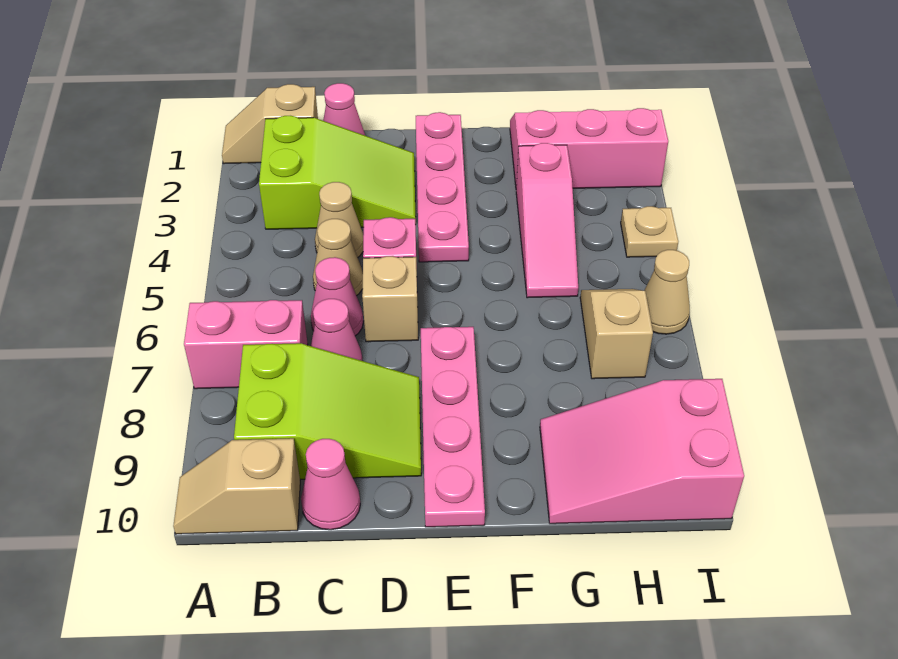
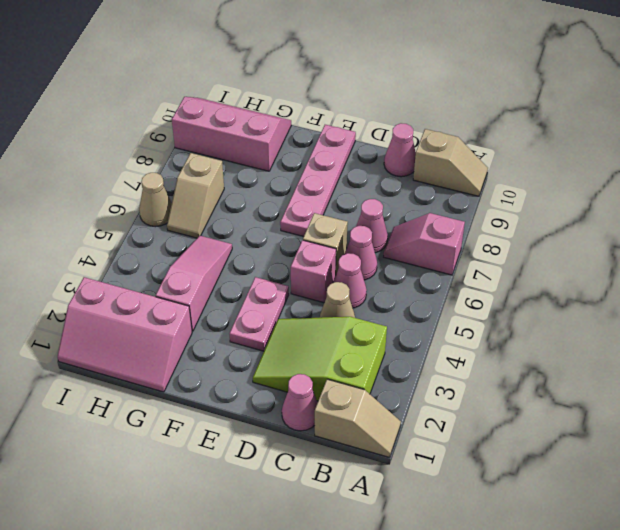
pink brick A7:B7 level 1 -> pink slope A7:B7 level 1 top A
lime slope B8:D9 level 1 top B -> none
tan cone C5 level 1 -> pink cone C5 level 1
pink plate E1:E4 level 1 -> pink plate E3:E4 level 1
pink slope G9:I10 level 1 top I -> pink slope G9:I10 level 1 top 9
tan plate I4 level 1 -> none

